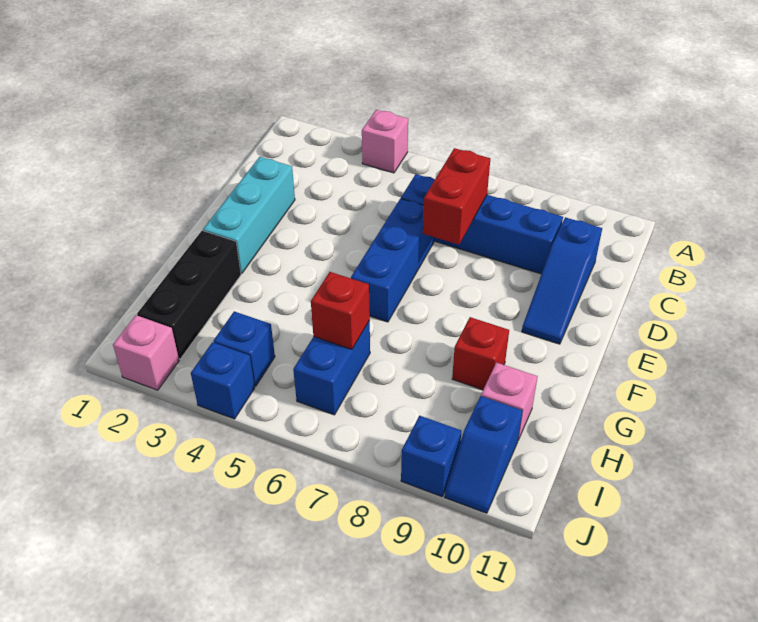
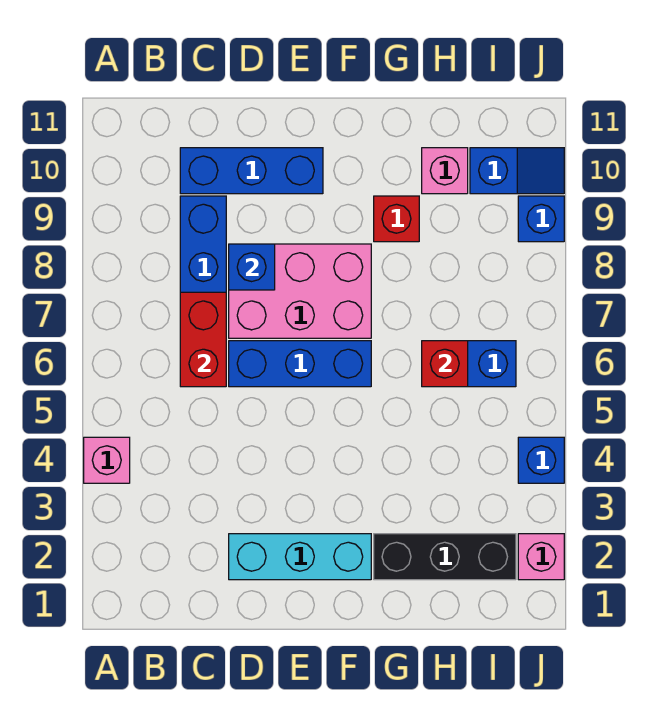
red brick C7:D7 level 2 -> red brick C6:C7 level 2
blue slope C10:E10 level 1 top C -> blue brick C10:E10 level 1
none -> pink brick D7:F8 level 1
blue brick I4 level 1 -> blue brick D8 level 2

